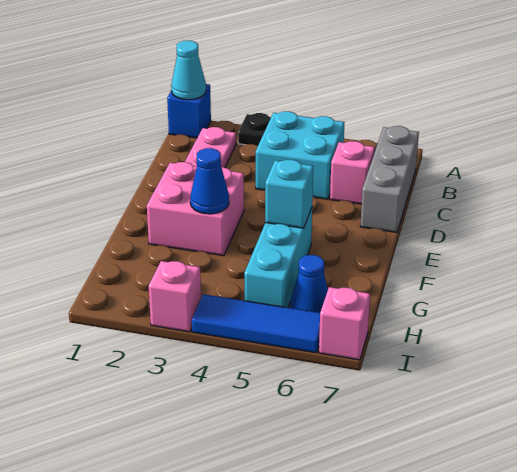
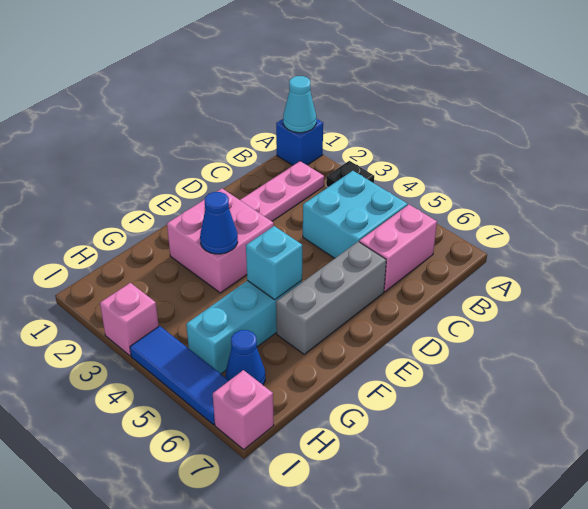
grey brick B7:D7 level 1 -> grey brick D6:F6 level 1
pink brick C6 level 1 -> pink brick B6:C6 level 1

